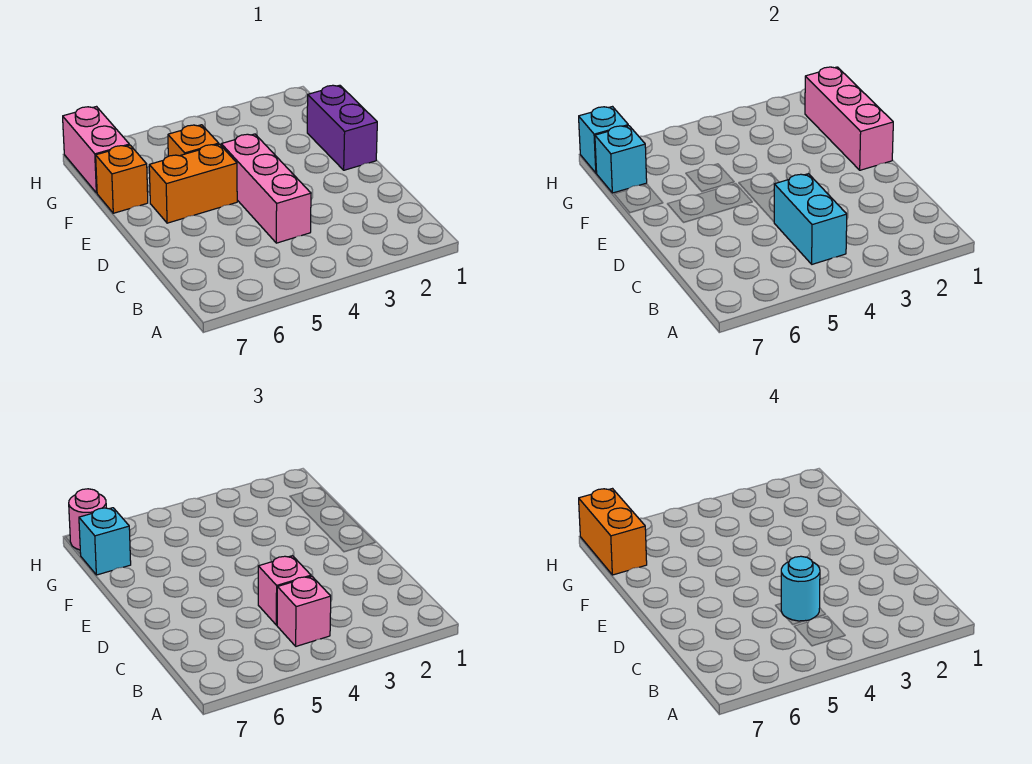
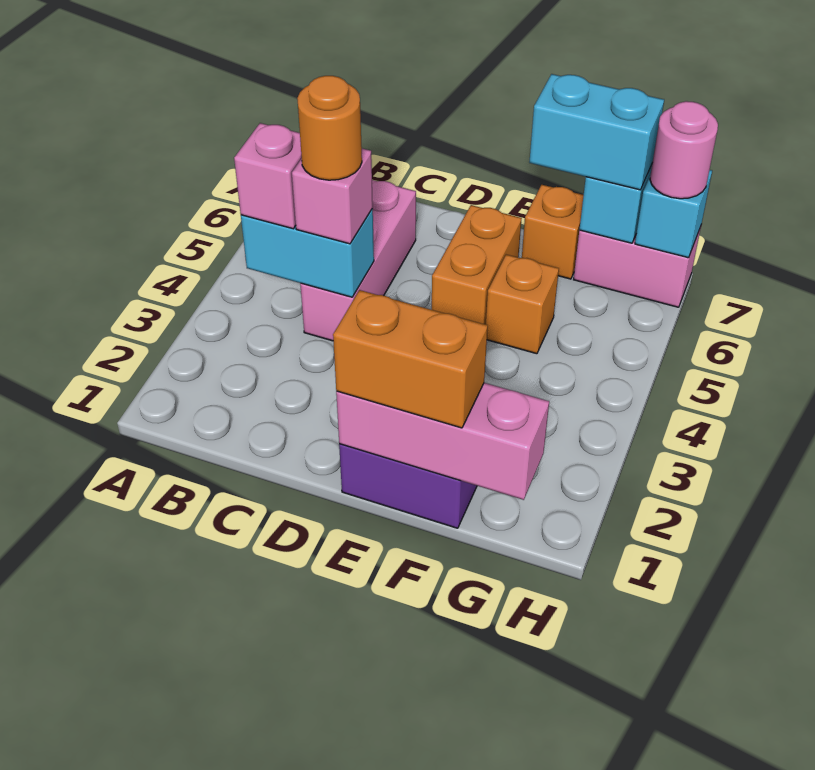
pink brick C4:E4 level 1 -> pink brick C4:C6 level 1
cyan round brick C4 level 4 -> orange round brick C4 level 4
cyan brick G7 level 3 -> cyan brick F7:G7 level 3
orange brick G7:H7 level 4 -> orange brick E1:F1 level 3

